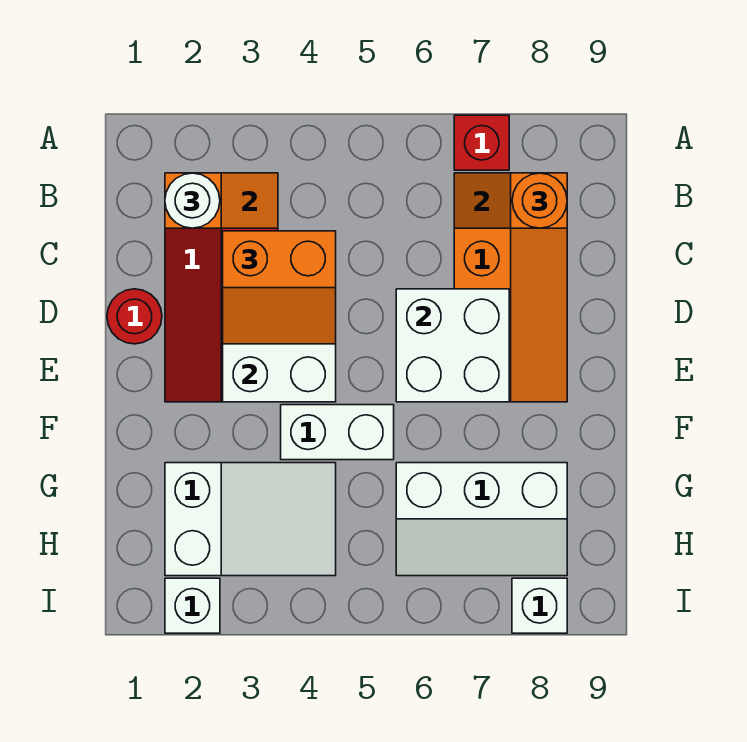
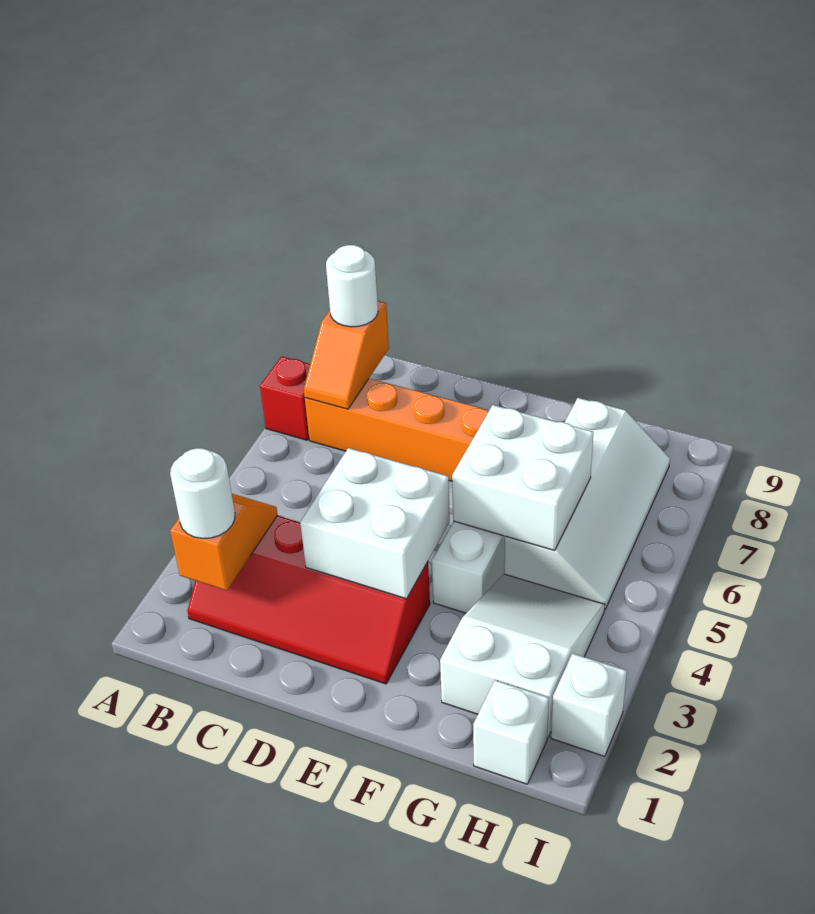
orange round brick B8 level 3 -> white round brick B8 level 3
orange slope C3:D4 level 3 top C -> none
red round brick D1 level 1 -> none
white brick D6:E7 level 2 -> white brick F5:G6 level 2
white slope G6:H8 level 1 top G -> white slope G5:H8 level 1 top G
white brick I8 level 1 -> white brick H1 level 1

